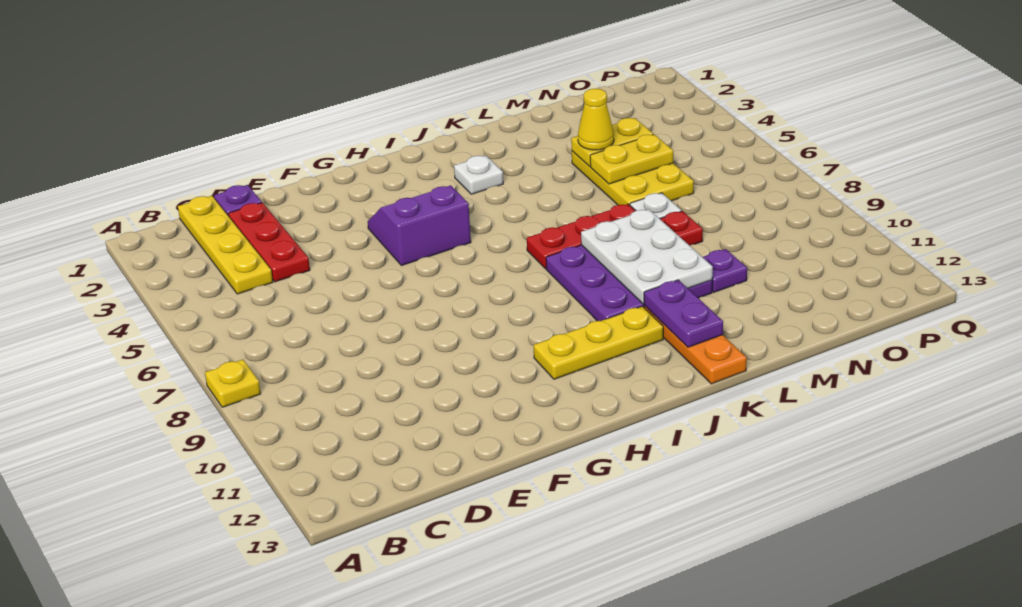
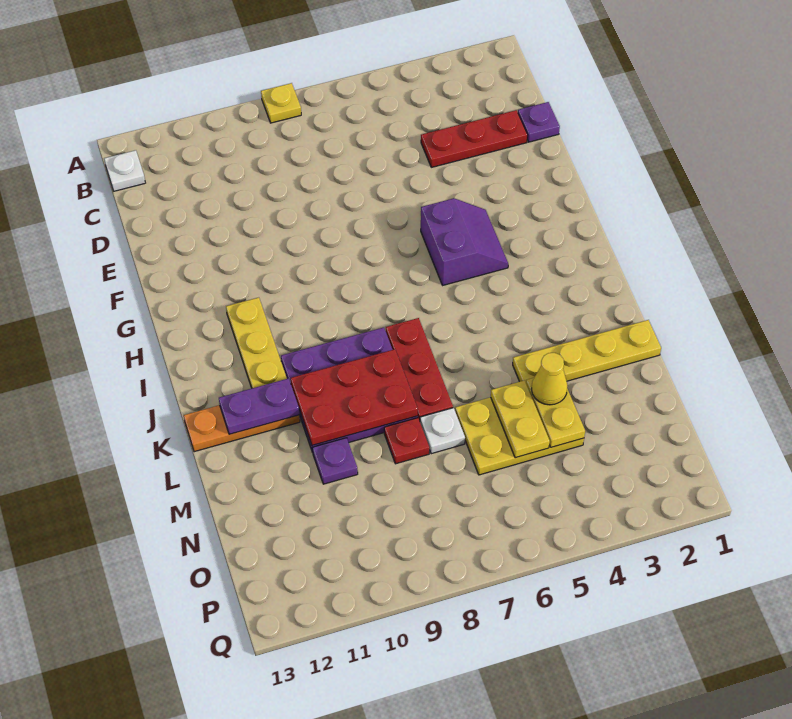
yellow plate C1:C4 level 1 -> yellow plate L1:L4 level 1
white plate J3 level 1 -> white plate B13 level 1
white plate K8:L10 level 2 -> red plate K8:L10 level 2

